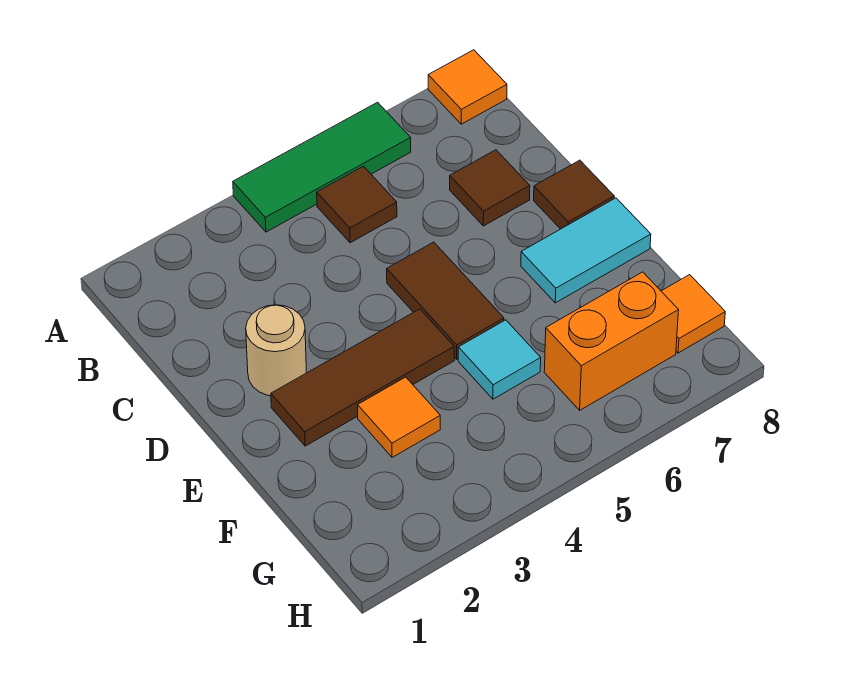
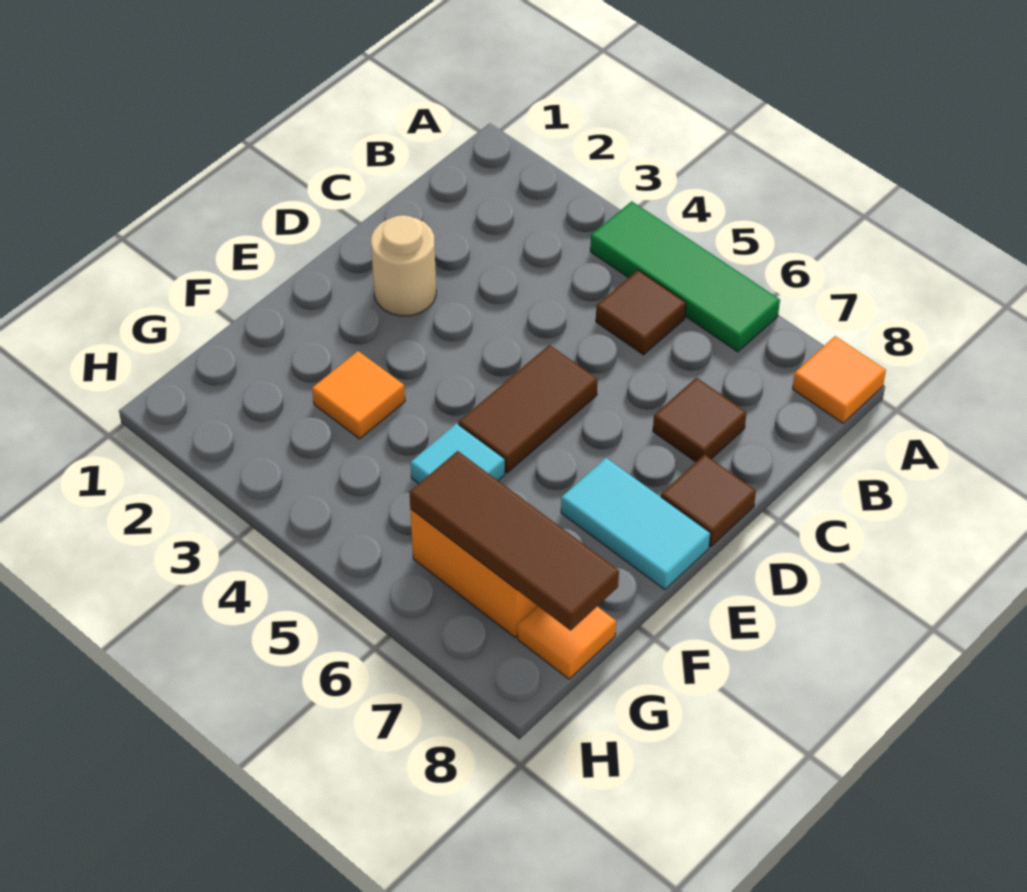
brown tile E2:E4 level 1 -> brown tile G6:G8 level 2

